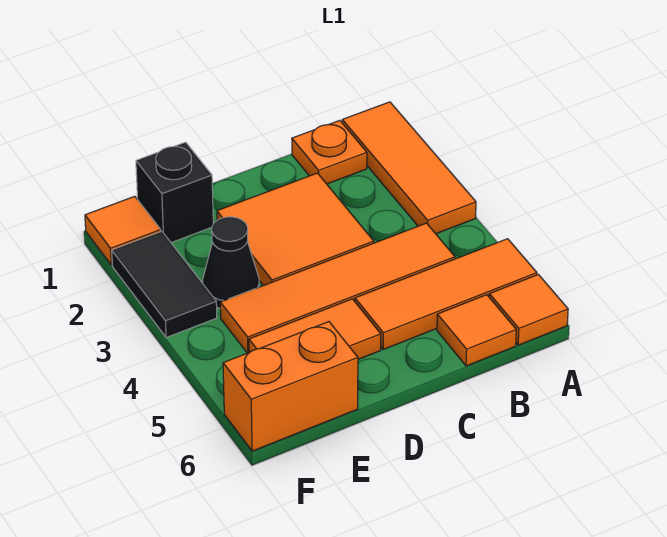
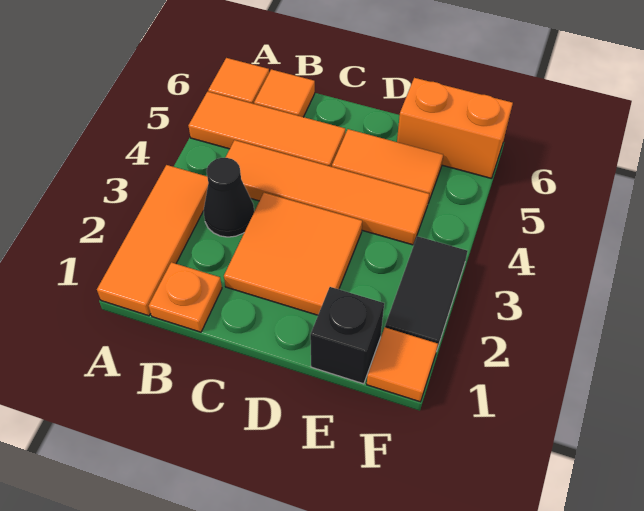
black cone E3 level 1 -> black cone B3 level 1

